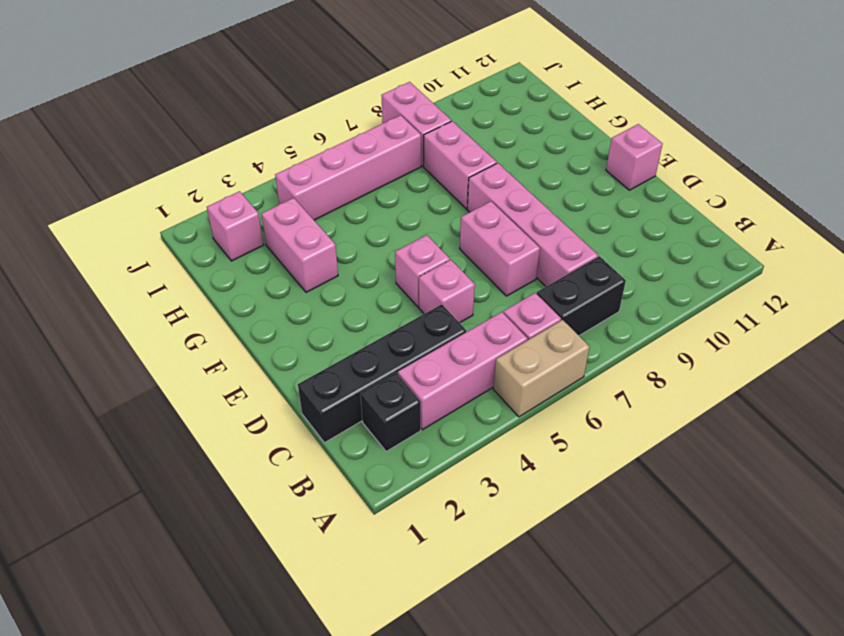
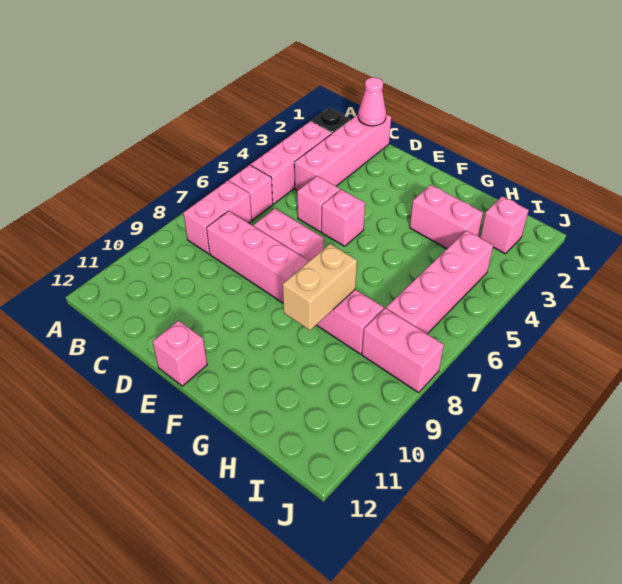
tan brick A5:A6 level 1 -> tan brick G8:G9 level 2
black brick B7:B8 level 1 -> pink brick B7:B8 level 1
black brick C1:C4 level 1 -> pink brick C1:C4 level 1
none -> pink cone C1 level 2

